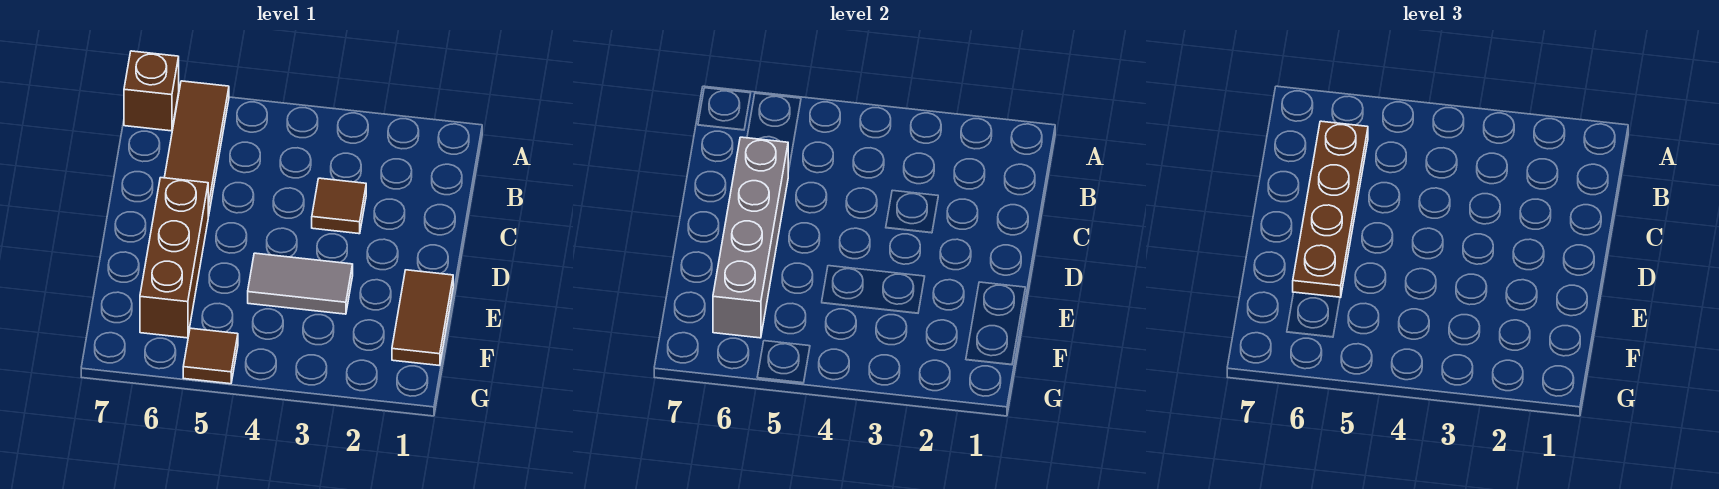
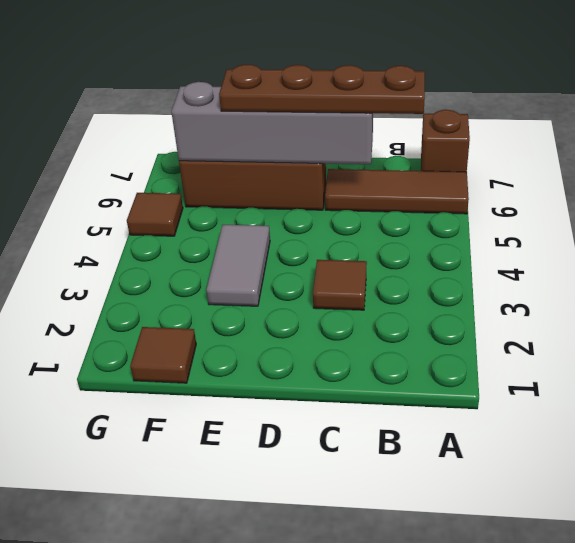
brown tile E1:F1 level 1 -> brown tile F1 level 1

